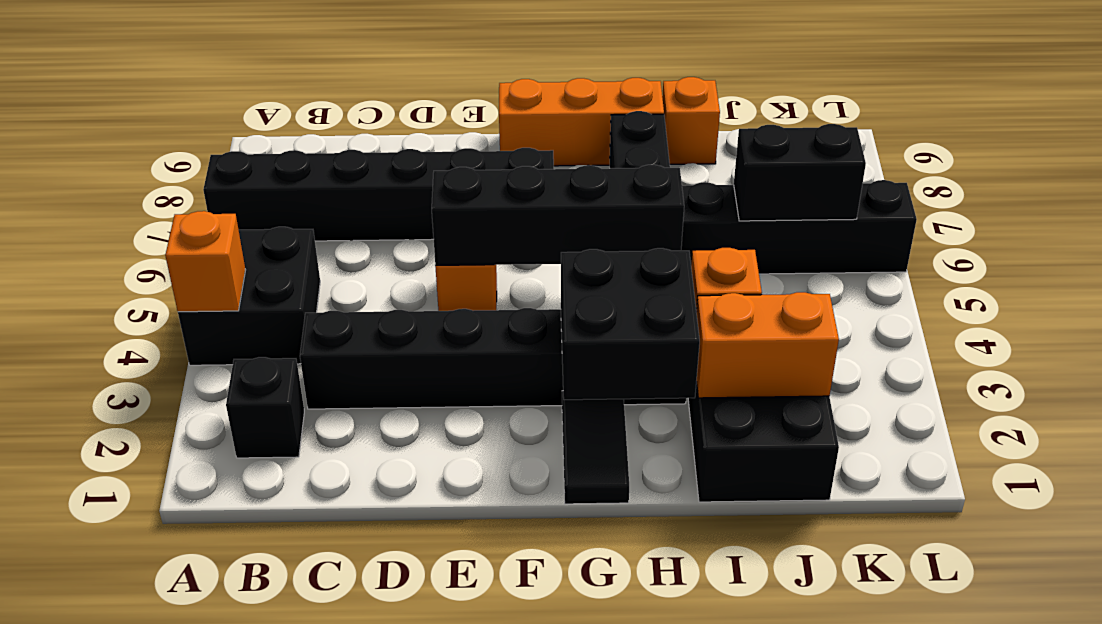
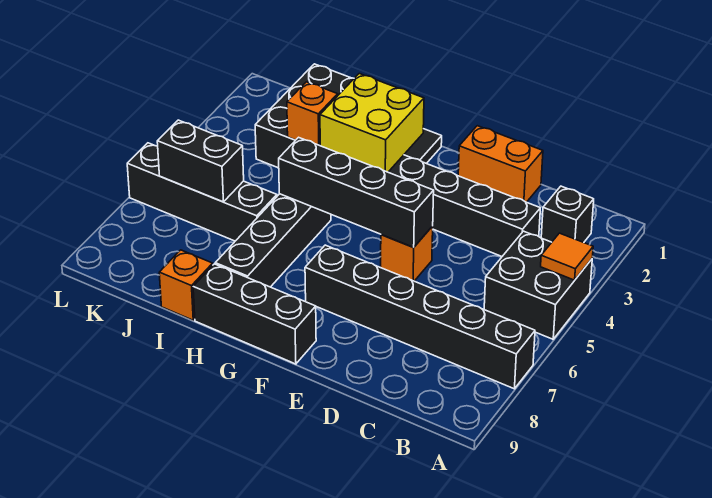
orange brick A4 level 2 -> orange tile A4 level 2
orange brick F9:H9 level 1 -> black brick F9:H9 level 1
black brick G2:H3 level 2 -> yellow brick G2:H3 level 2
orange brick I2:J2 level 2 -> orange brick D1:E1 level 1

